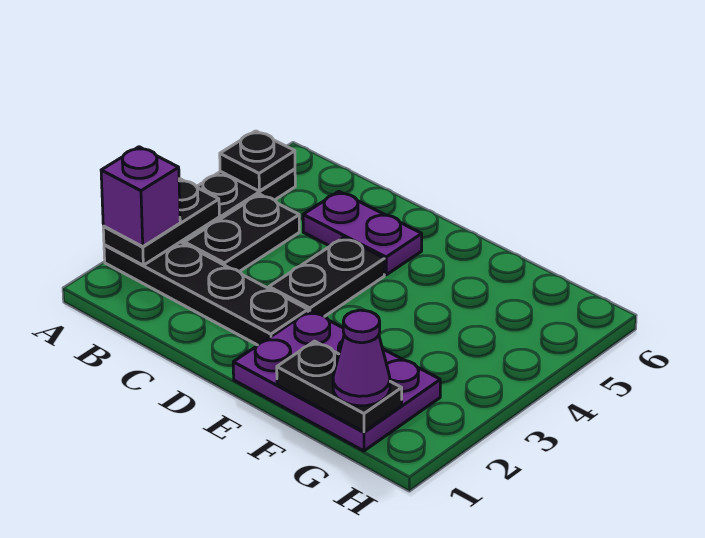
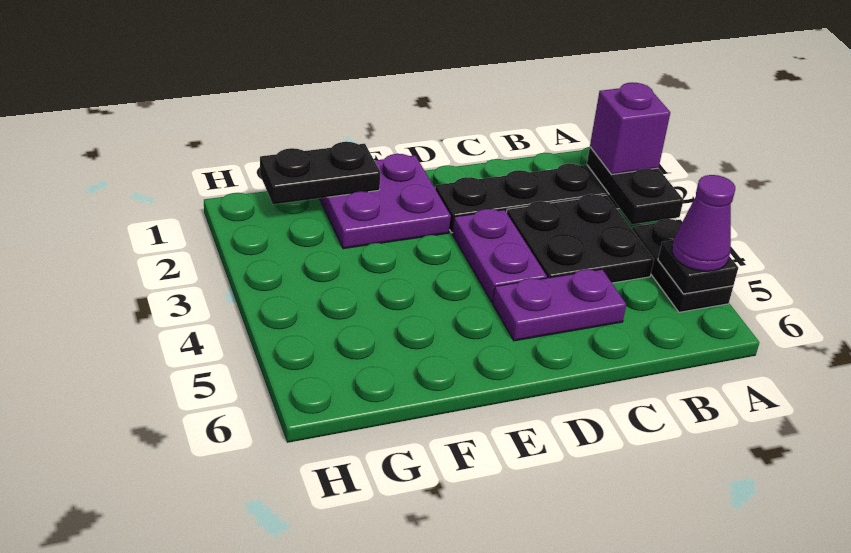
black plate B3:B4 level 1 -> black plate B3:C4 level 1
black plate D3:D4 level 1 -> purple plate D3:D4 level 1
purple plate E1:G2 level 1 -> purple plate E1:F2 level 1
purple cone G1 level 3 -> purple cone A5 level 3

